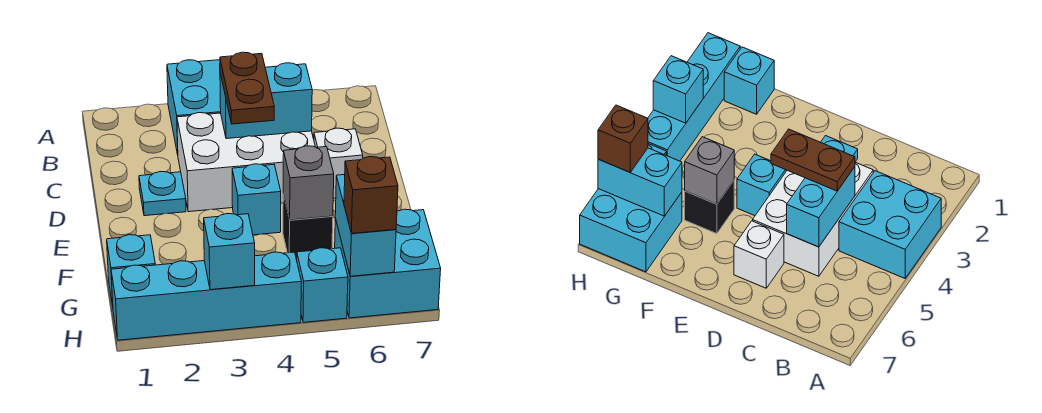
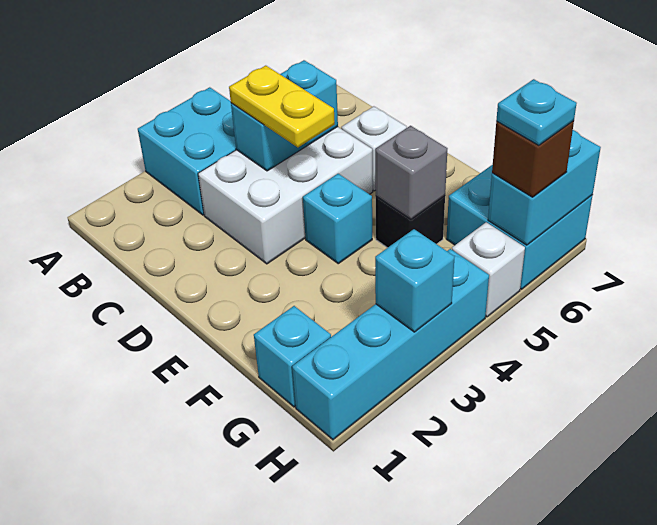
brown plate C4:D4 level 3 -> yellow plate C4:D4 level 3
cyan plate D2 level 1 -> cyan plate H6 level 4
cyan brick G6:H6 level 2 -> cyan brick H6:H7 level 2
cyan brick H5 level 1 -> white brick H5 level 1

